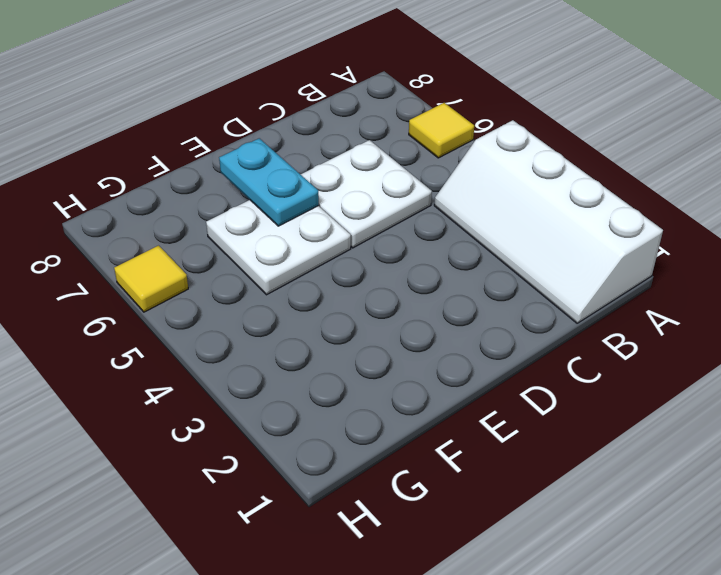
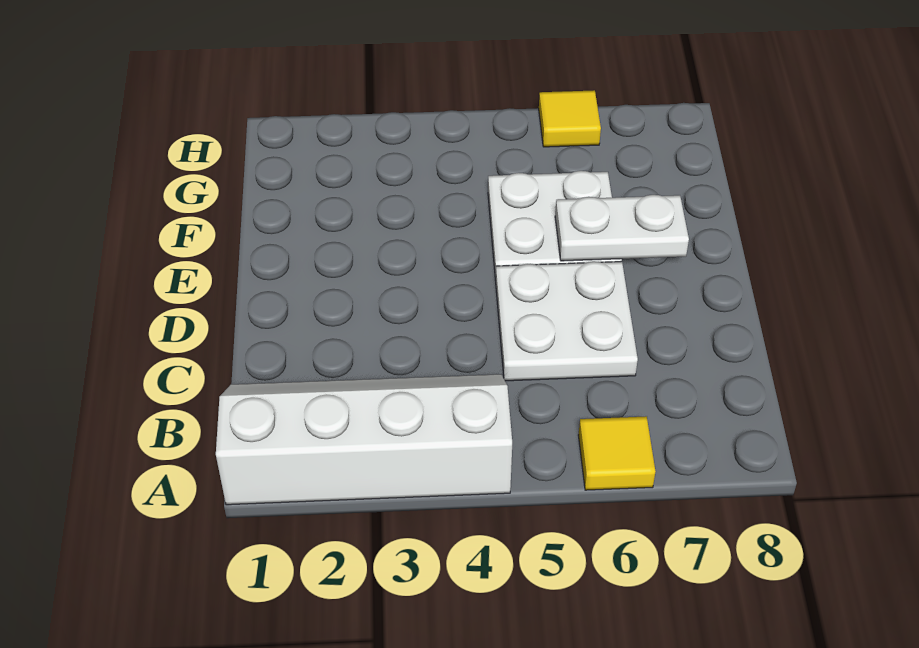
cyan plate E6:E7 level 2 -> white plate E6:E7 level 2

